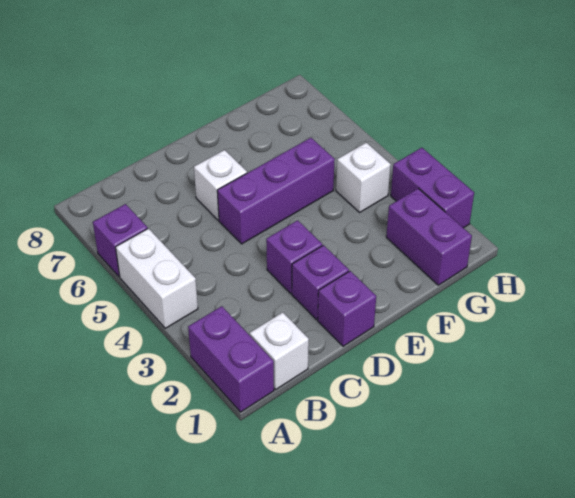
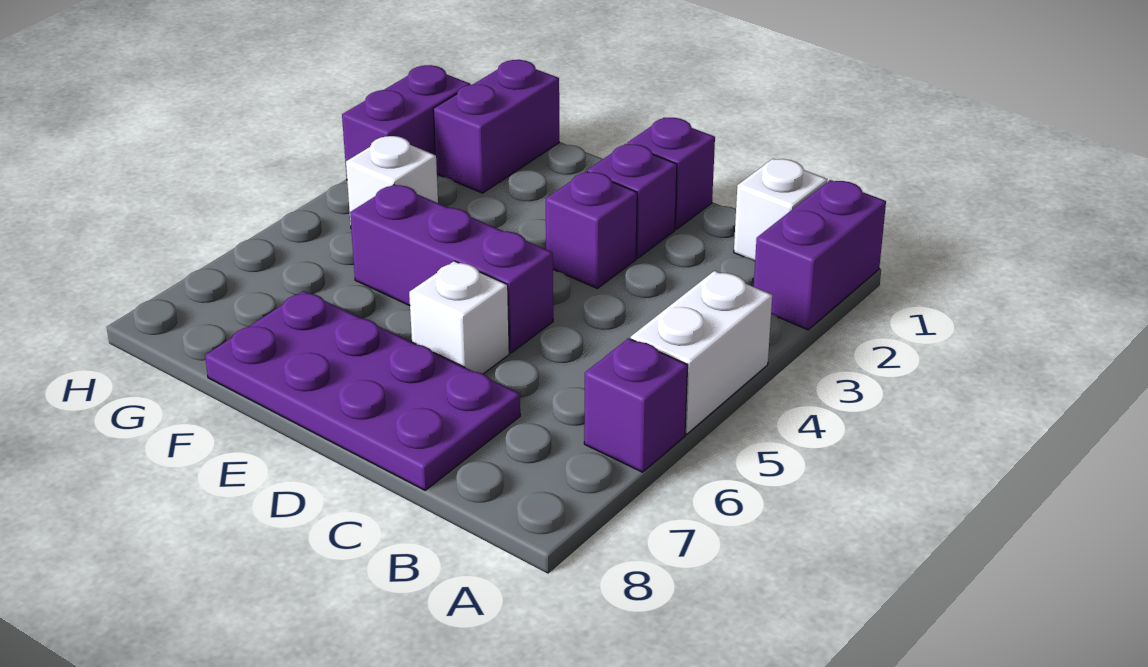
none -> purple plate C7:F8 level 1

